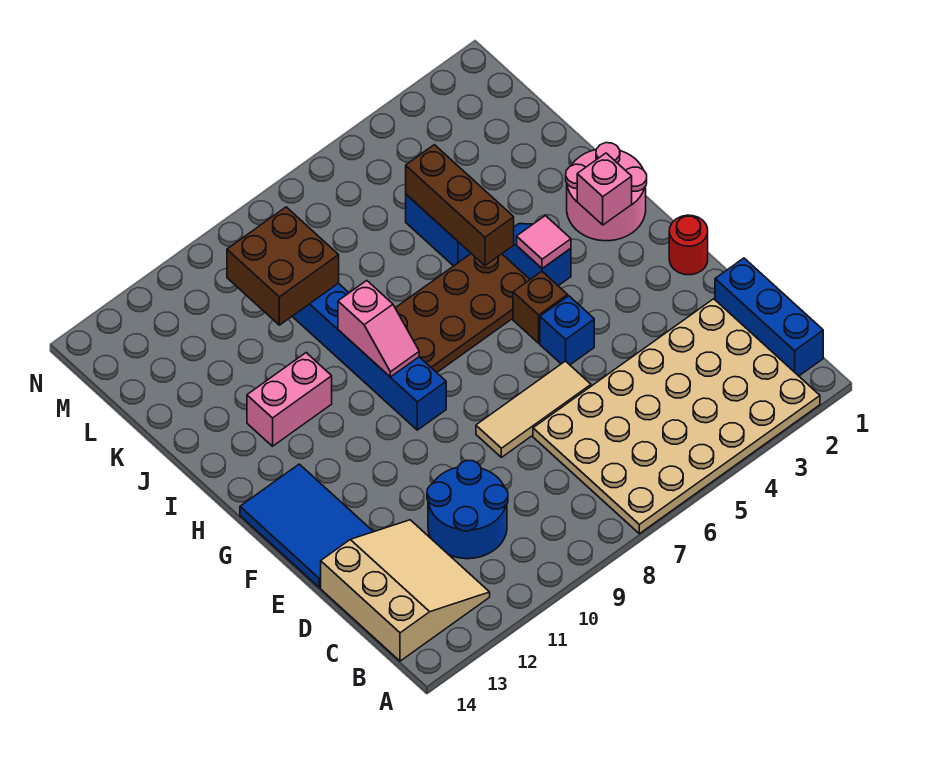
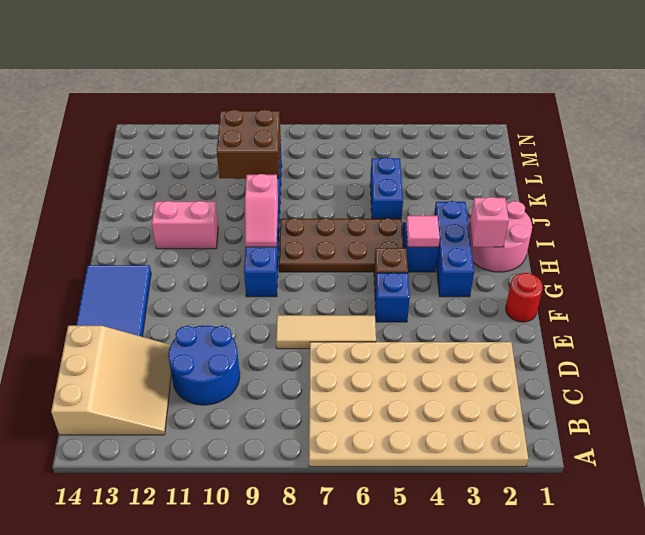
blue brick B1:D1 level 1 -> blue brick G3:I3 level 1
brown brick I5:K5 level 2 -> none

